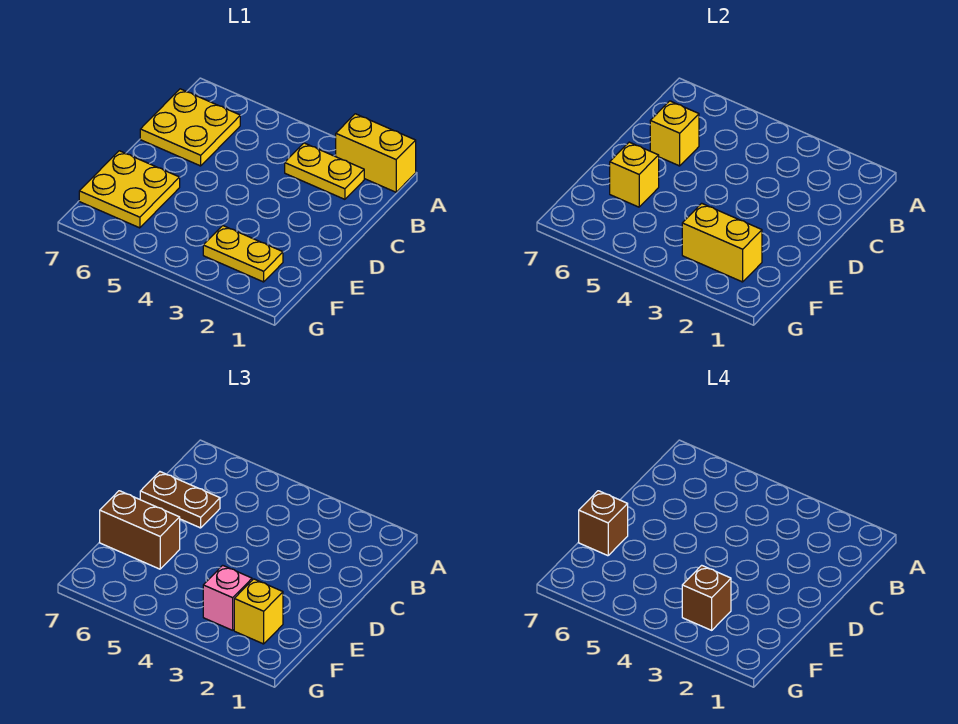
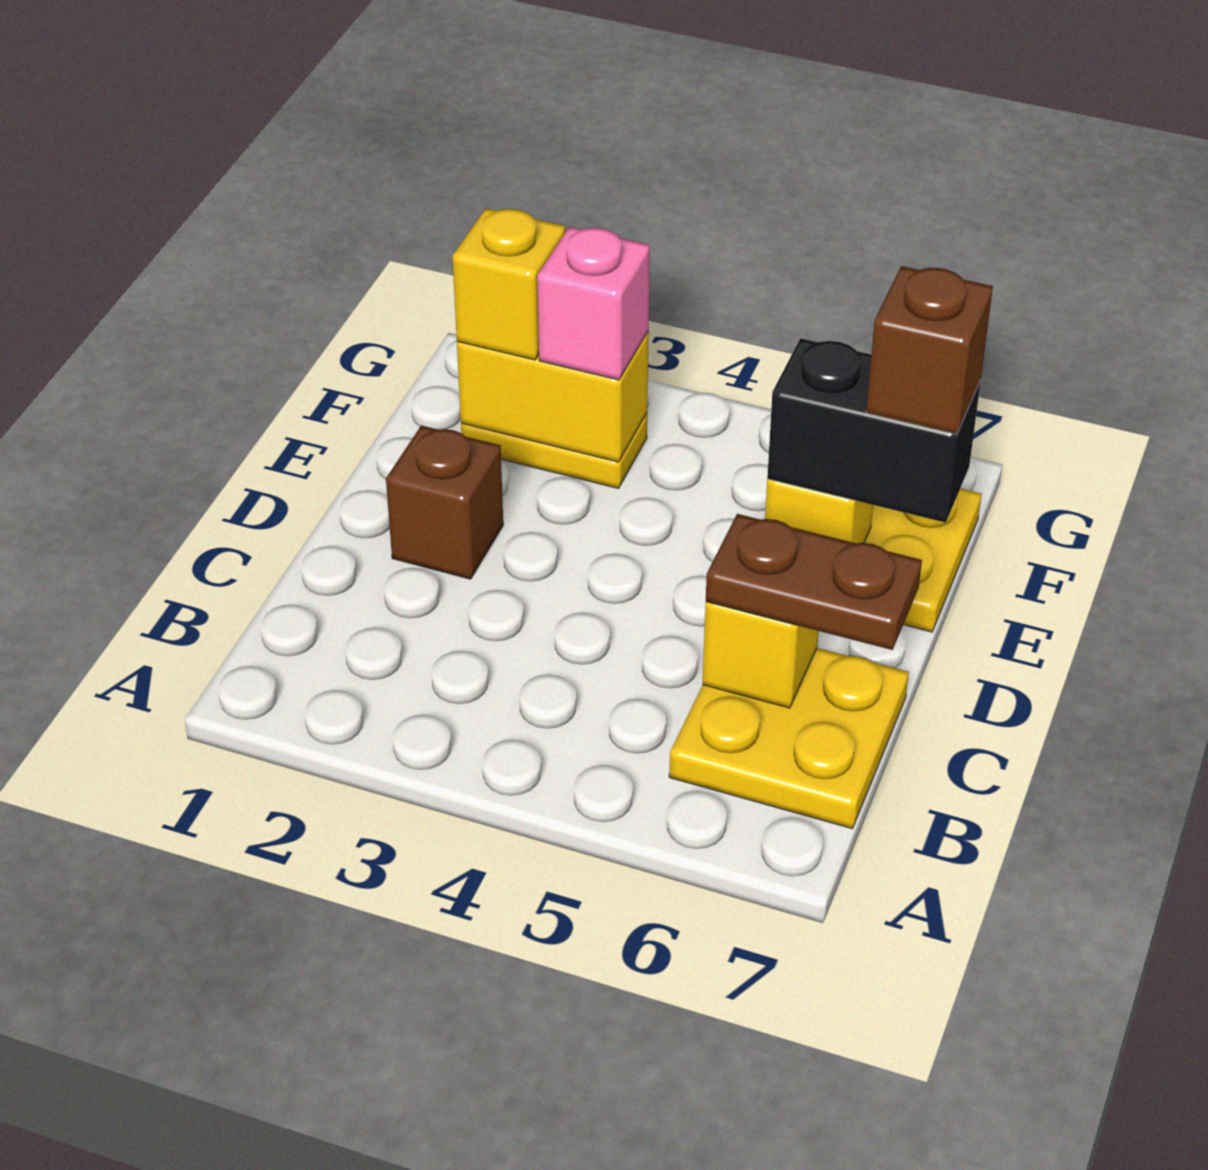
yellow brick A1:A2 level 1 -> none
yellow plate B2:B3 level 1 -> none
brown brick E6:E7 level 3 -> black brick E6:E7 level 3
brown brick F3 level 4 -> brown brick D2 level 1

